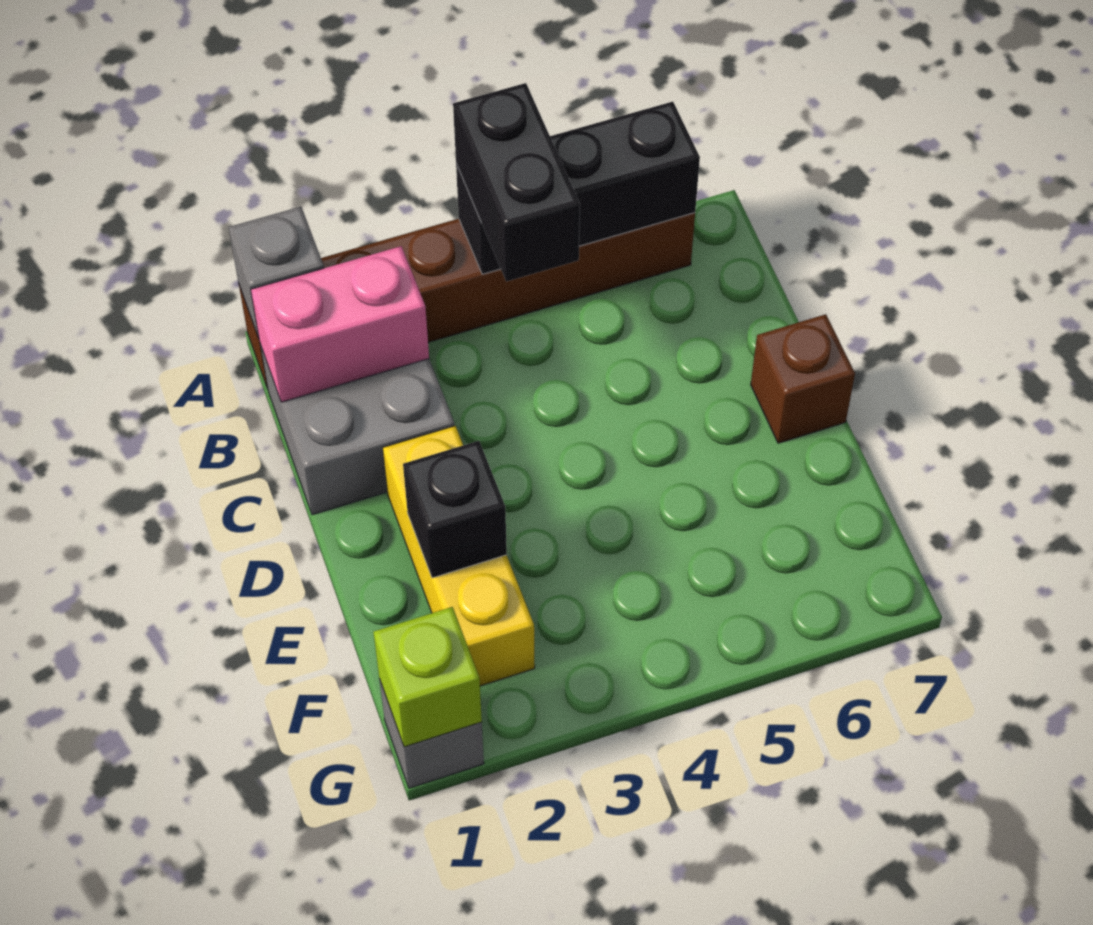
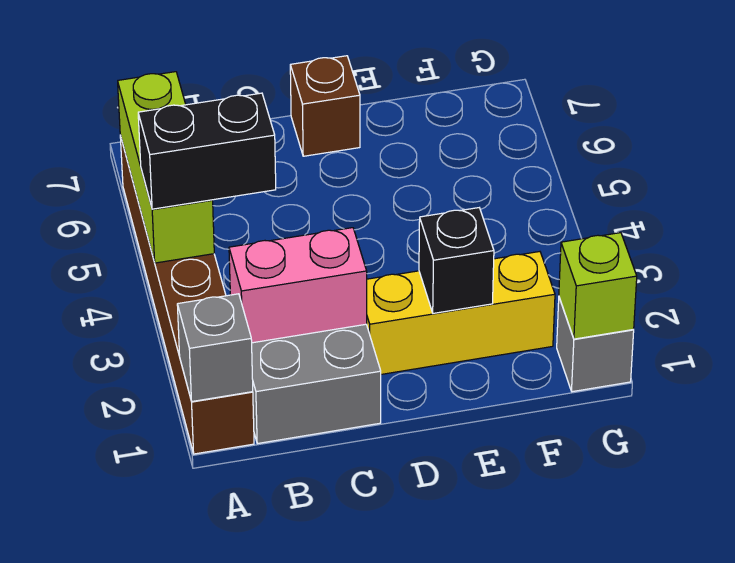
black brick A4:A6 level 2 -> lime brick A4:A6 level 2
pink brick B1:B2 level 2 -> pink brick B2:C2 level 2

